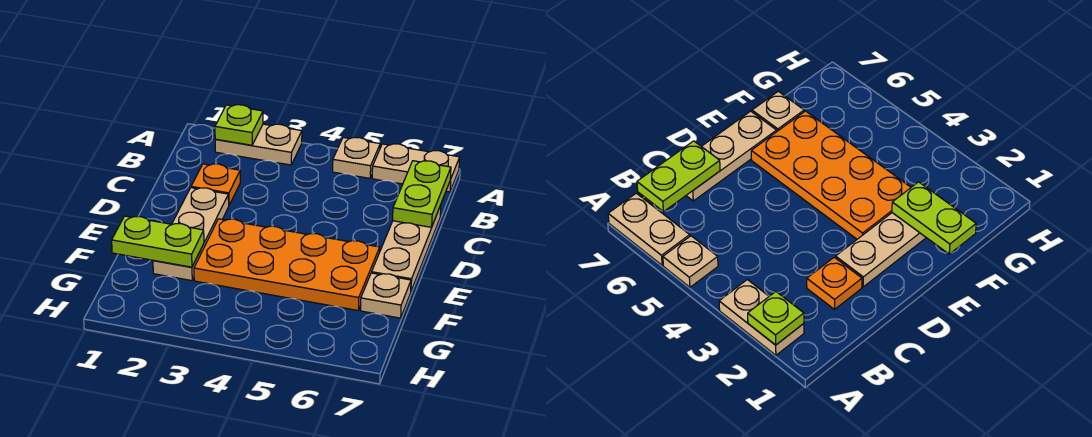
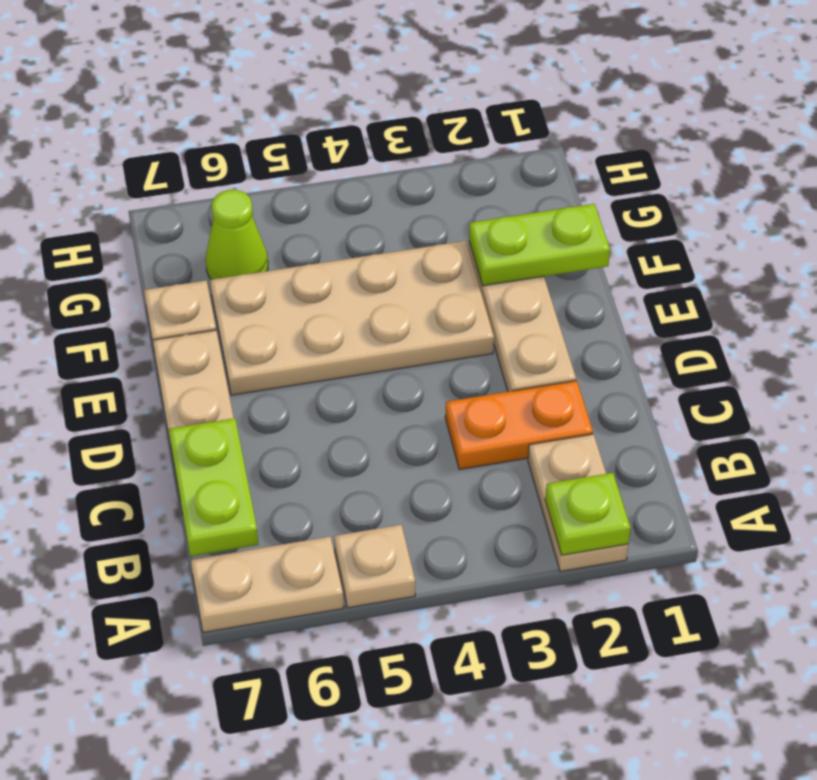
tan plate A2:A3 level 1 -> tan plate A2:B2 level 1
orange plate C2 level 1 -> orange plate C2:C3 level 1
orange plate E3:F6 level 1 -> tan plate E3:F6 level 1
none -> lime cone G6 level 1

